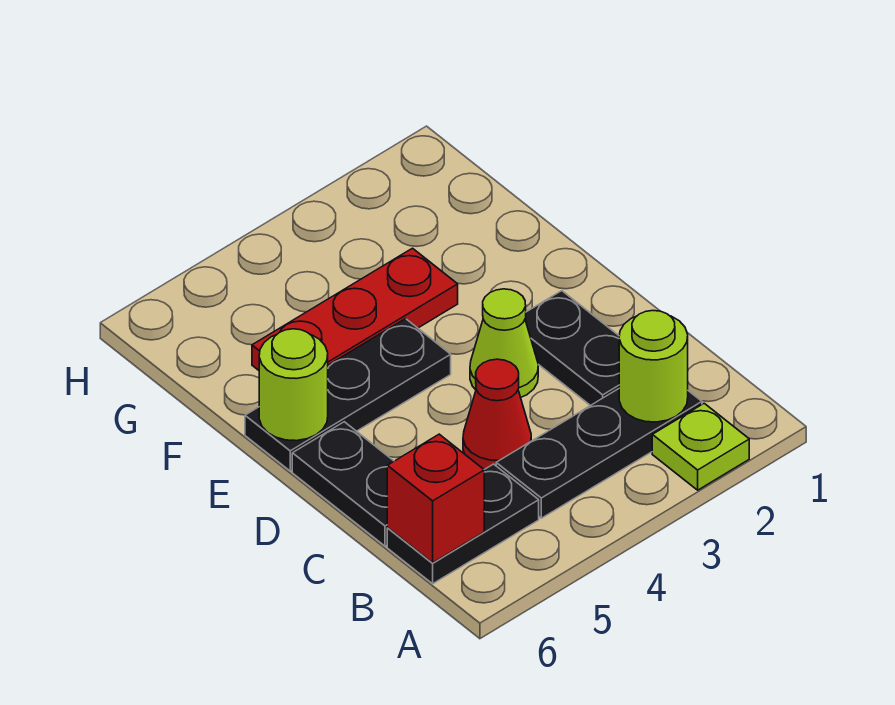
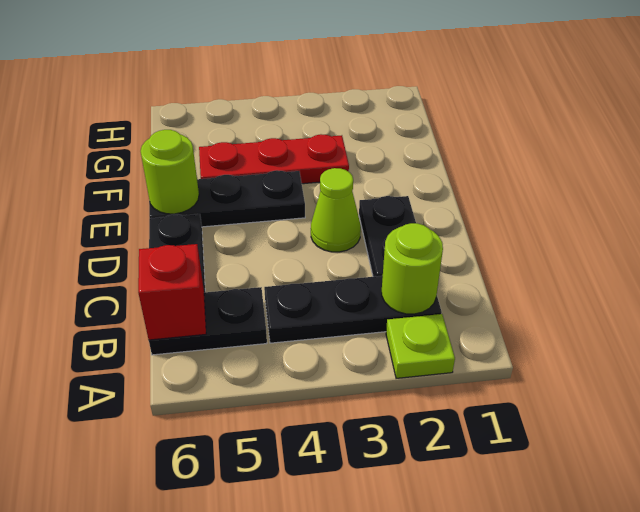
red cone C4 level 1 -> none

